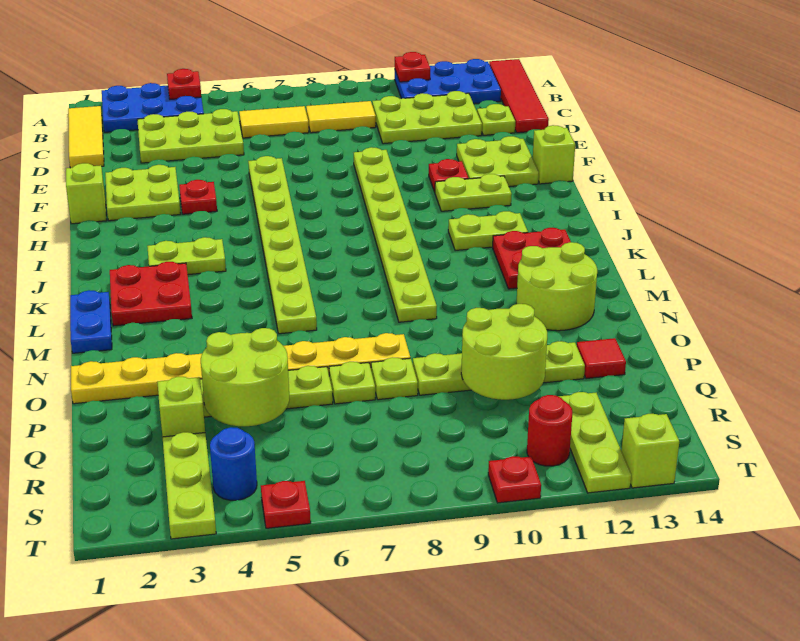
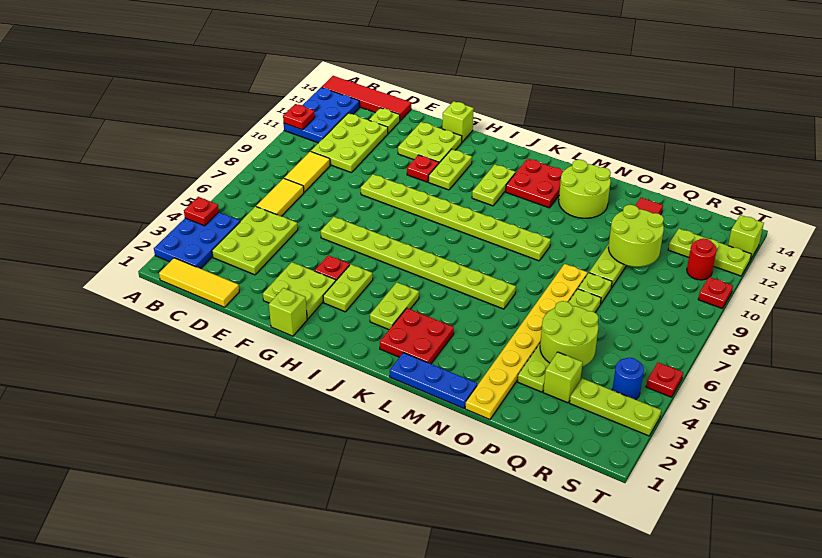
none -> lime plate H3:H4 level 1
blue plate L1:M1 level 1 -> blue plate L1:N1 level 1

